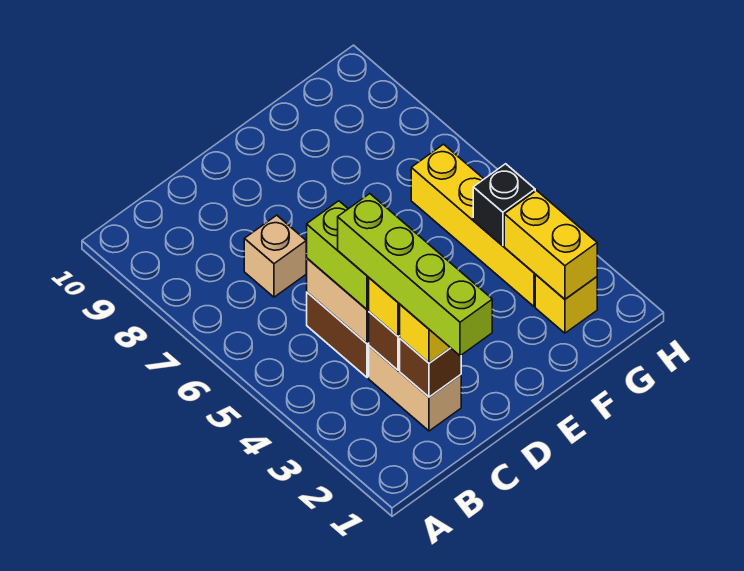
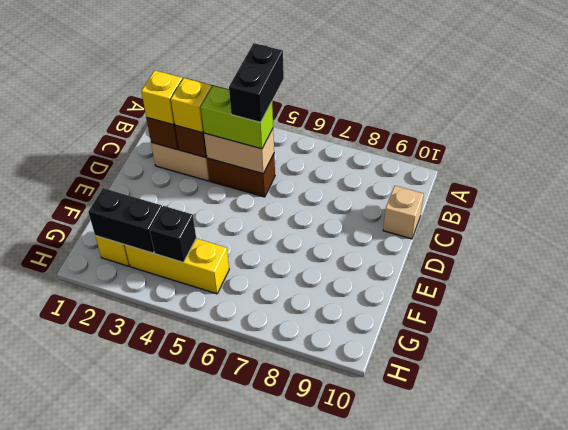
none -> black brick B5:C5 level 4
lime brick C1:C4 level 4 -> none
tan brick C7 level 1 -> tan brick C10 level 1
yellow brick G2:G3 level 2 -> black brick G2:G3 level 2
yellow brick G3:G6 level 1 -> yellow brick G3:G5 level 1

